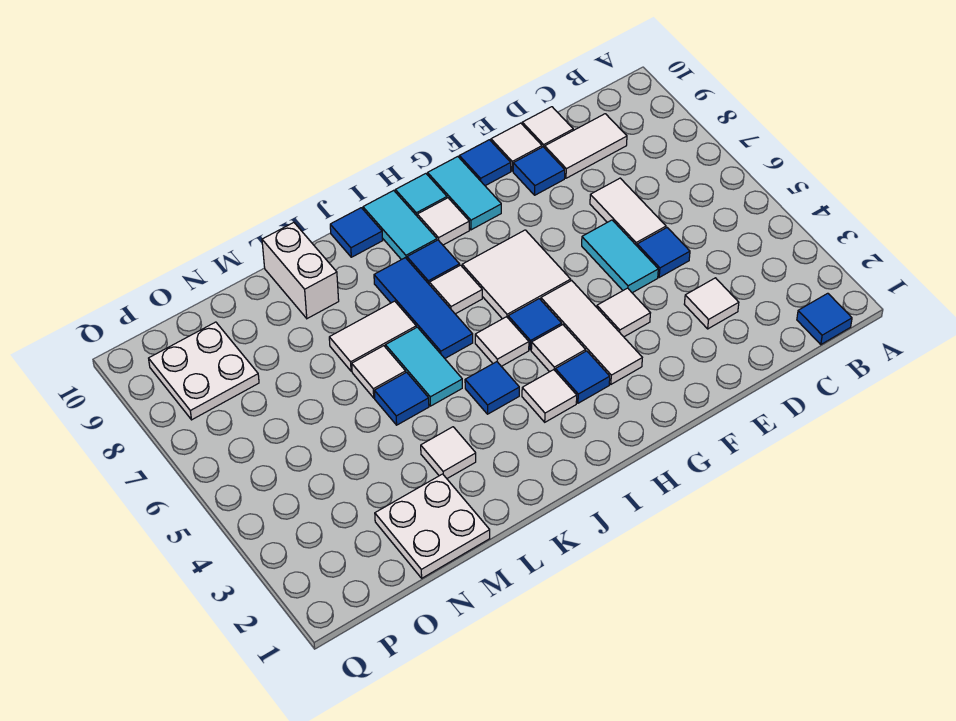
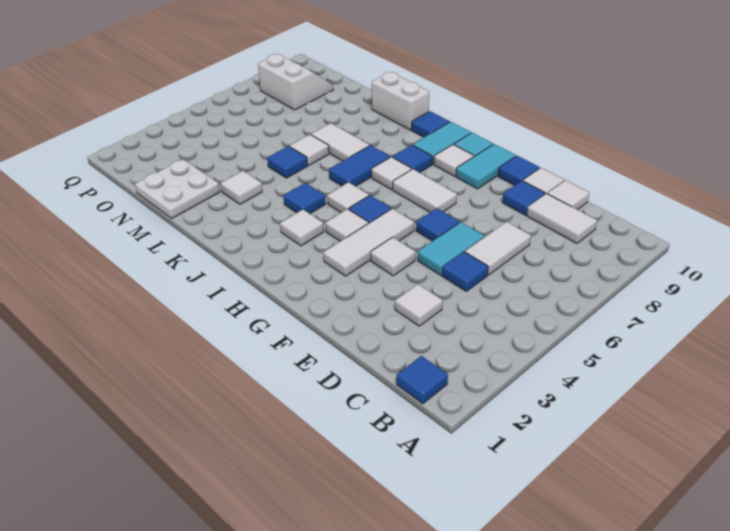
white tile G6:H7 level 1 -> white tile G7:H7 level 1
blue tile H3 level 1 -> blue tile F6 level 1
blue tile J6:J8 level 1 -> blue tile J6:J7 level 1
cyan tile K5:K6 level 1 -> none
white brick L9:L10 level 1 -> white brick K10:L10 level 1
white plate O8:P9 level 1 -> white slope O8:P9 level 1 top 8

